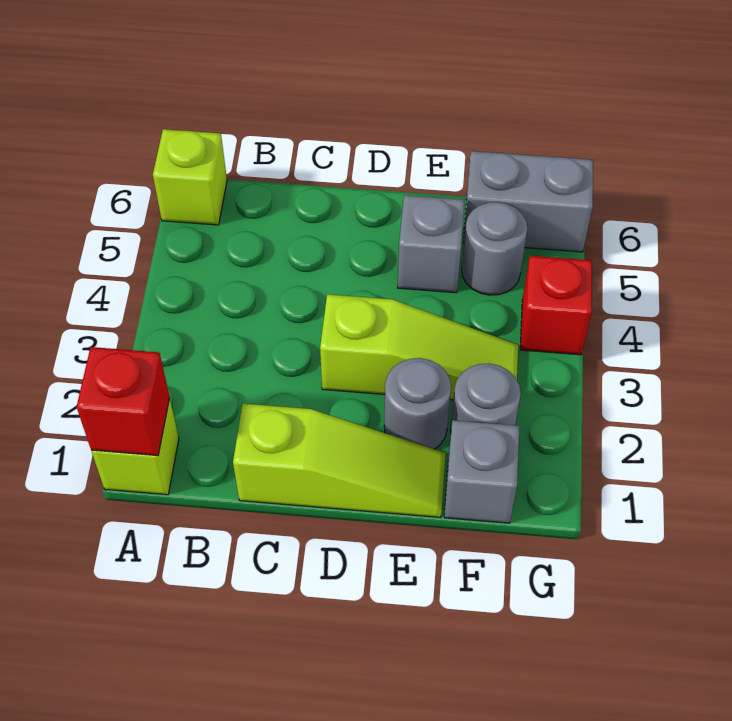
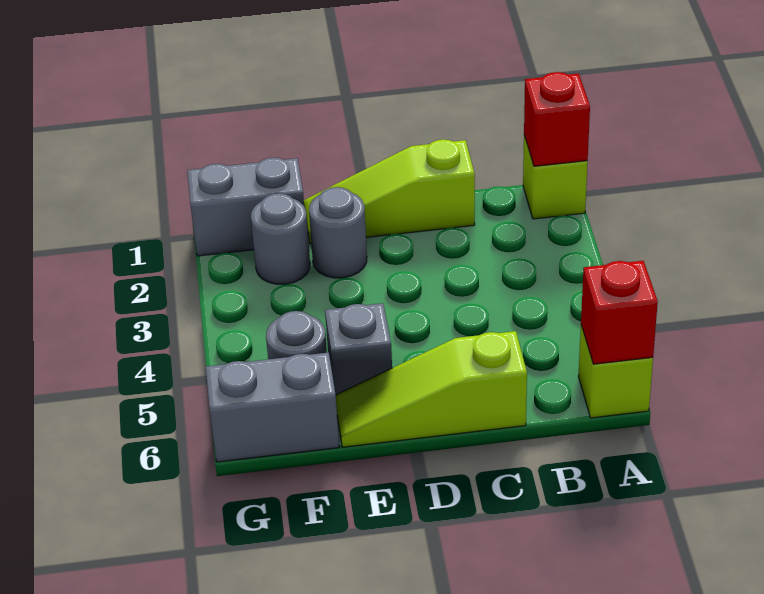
lime slope D3:F3 level 1 top D -> lime slope C6:E6 level 1 top C
grey brick F1 level 1 -> grey brick F1:G1 level 1
red brick G4 level 1 -> red brick A6 level 2

